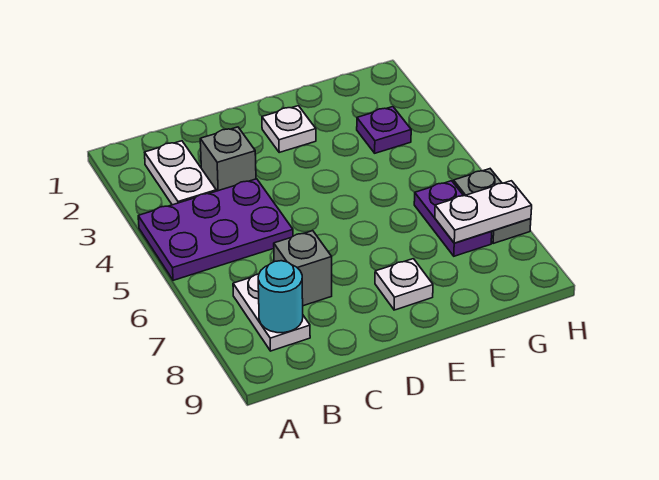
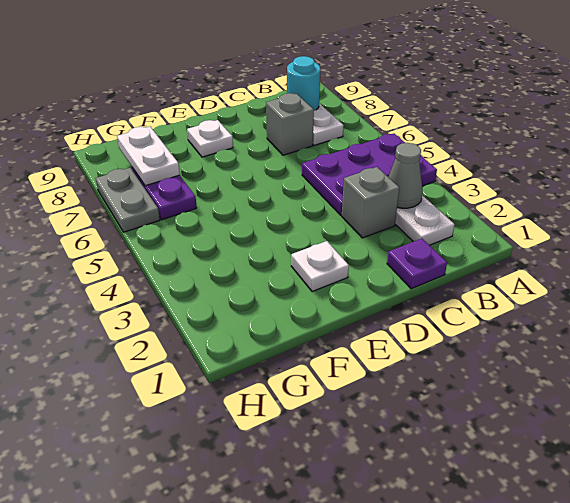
none -> grey cone B3 level 2
purple plate G3 level 1 -> purple plate C1 level 1
white plate G7:H7 level 2 -> white plate G7:G8 level 2

